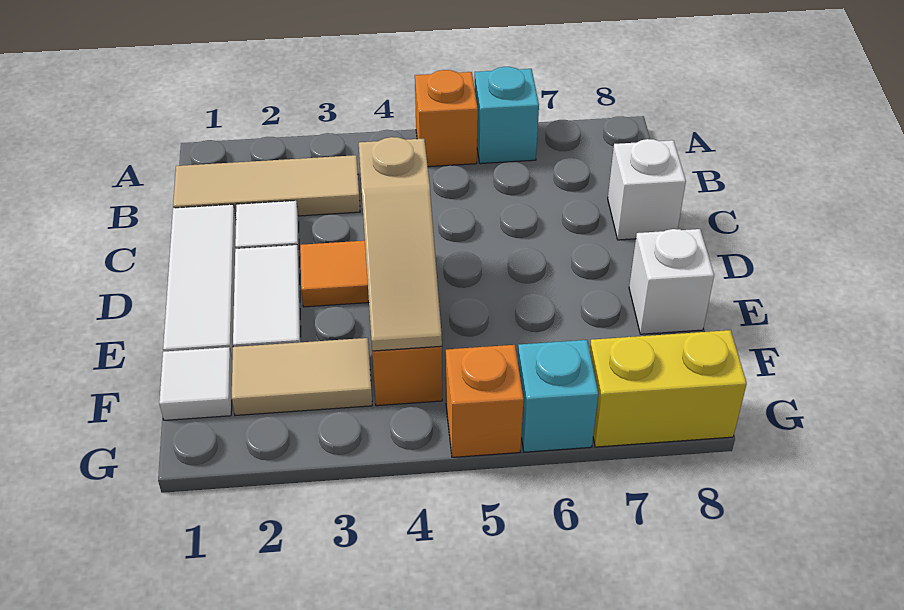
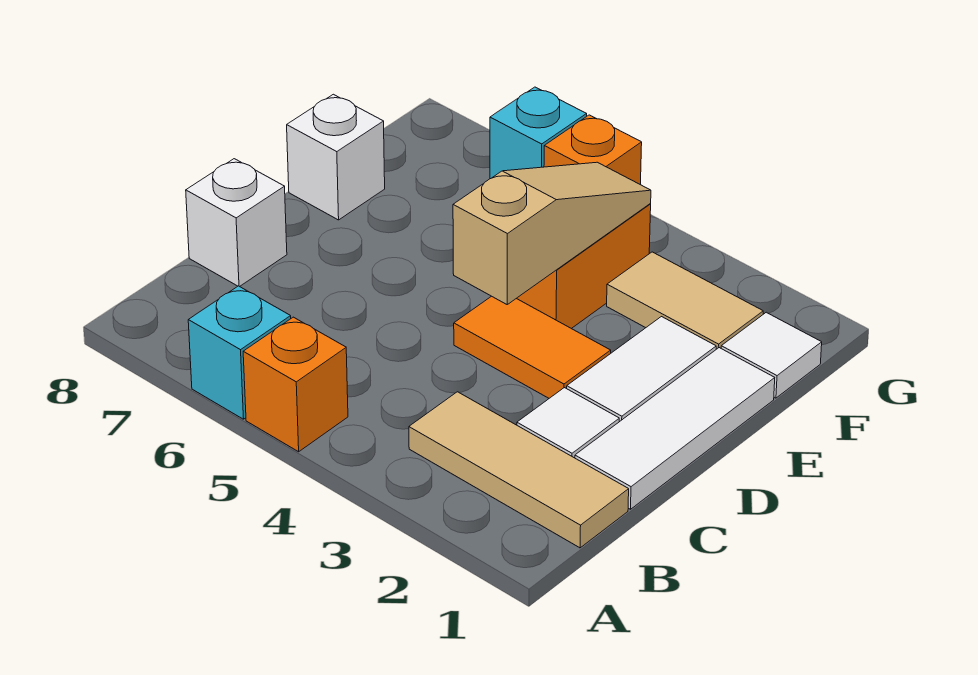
yellow brick G7:G8 level 1 -> none

